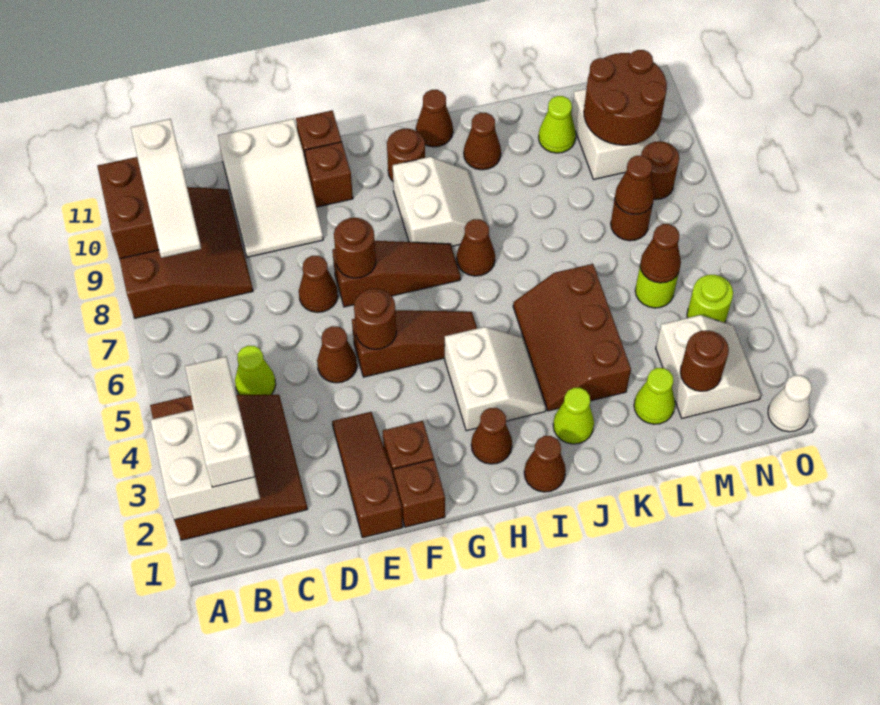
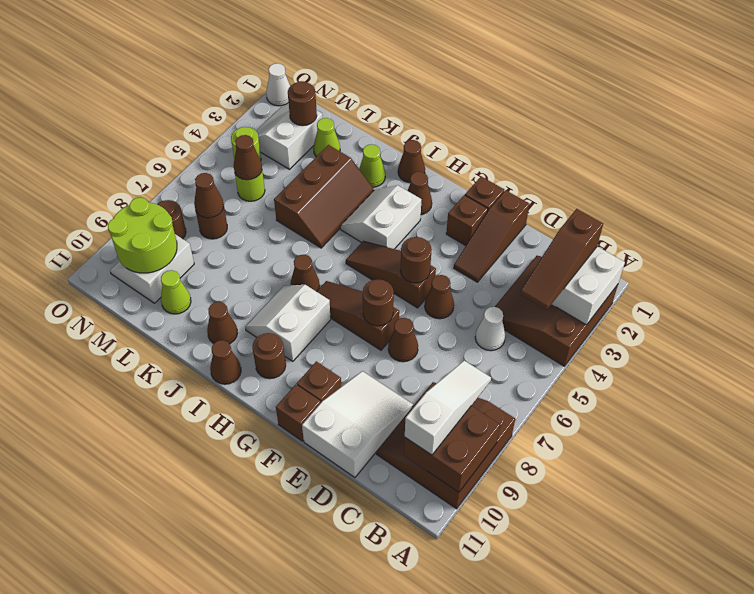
white slope B2:B4 level 3 top 2 -> brown slope B2:B4 level 3 top 2
lime cone C5 level 1 -> white cone C5 level 1
brown round brick M9:N10 level 2 -> lime round brick M9:N10 level 2

